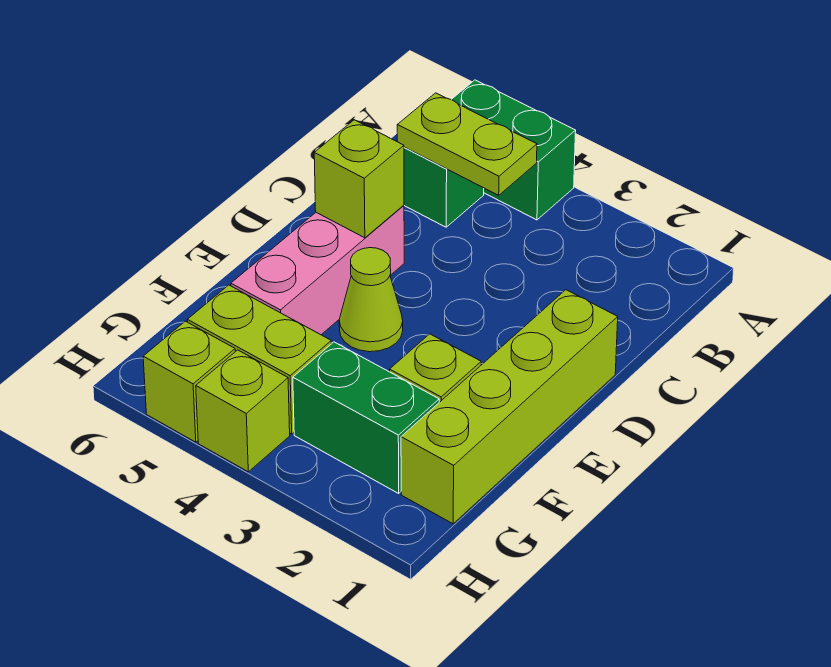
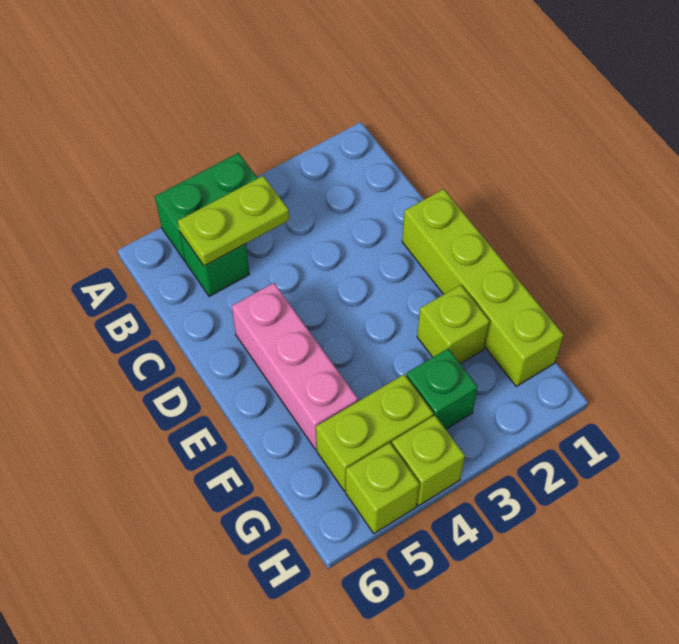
lime brick D5 level 2 -> none
lime cone E4 level 1 -> none
green brick G2:G3 level 1 -> green brick G3 level 1

